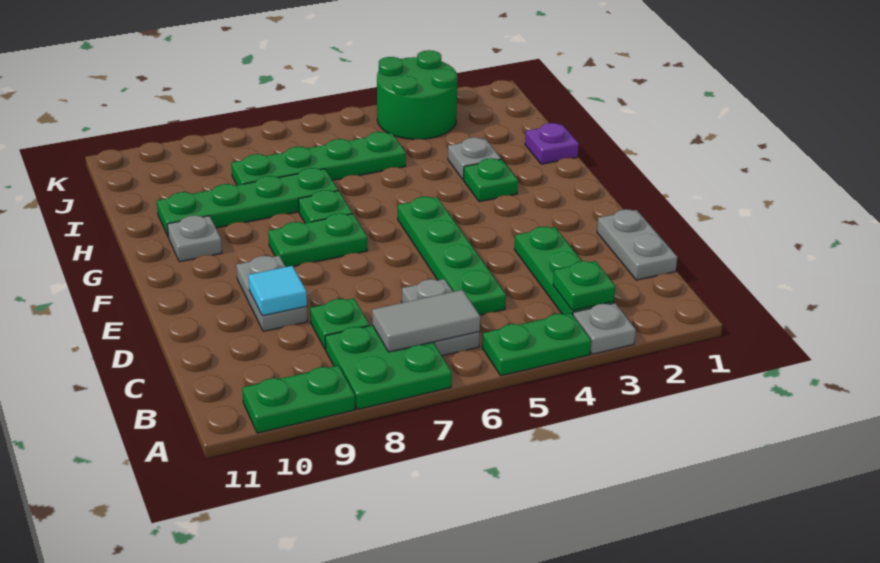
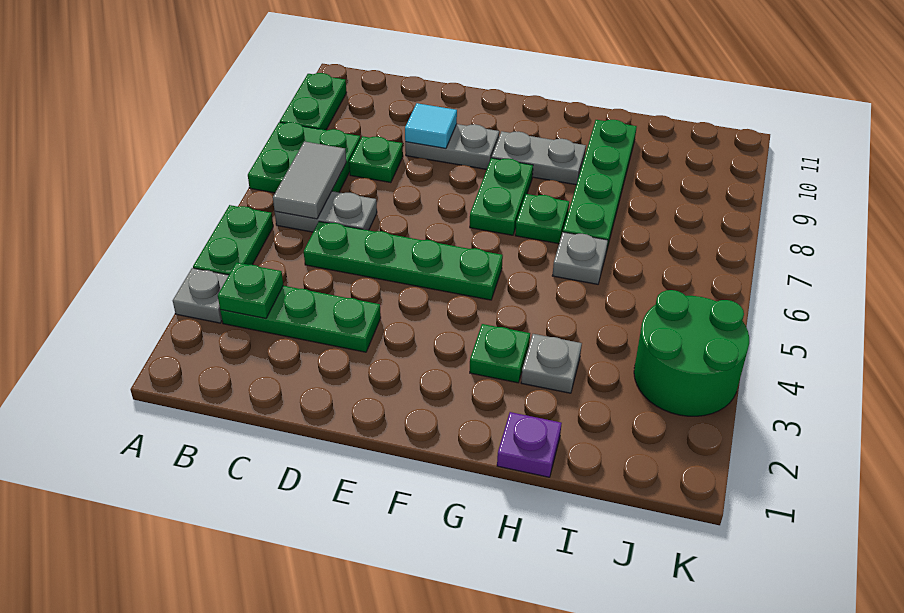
grey plate C1:D1 level 1 -> grey plate F9:G9 level 1
grey plate G10 level 1 -> grey plate H6 level 1
green plate I5:I8 level 1 -> none

